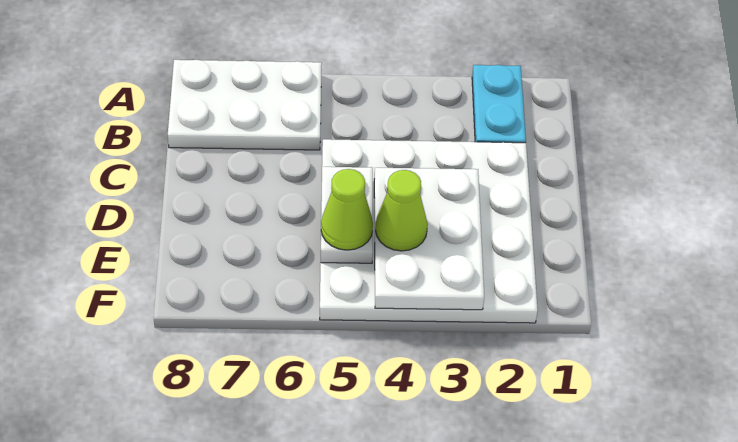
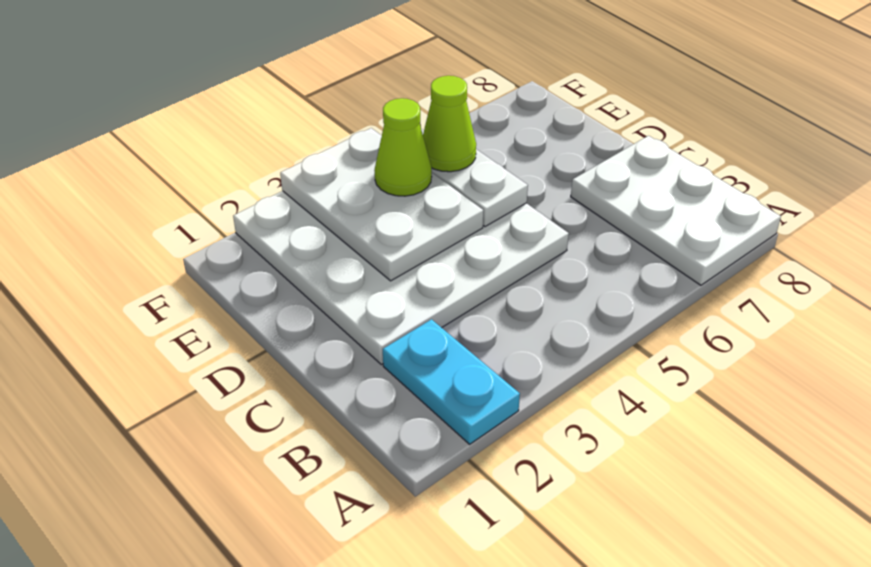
white plate A6:B8 level 1 -> white plate A7:C8 level 1

